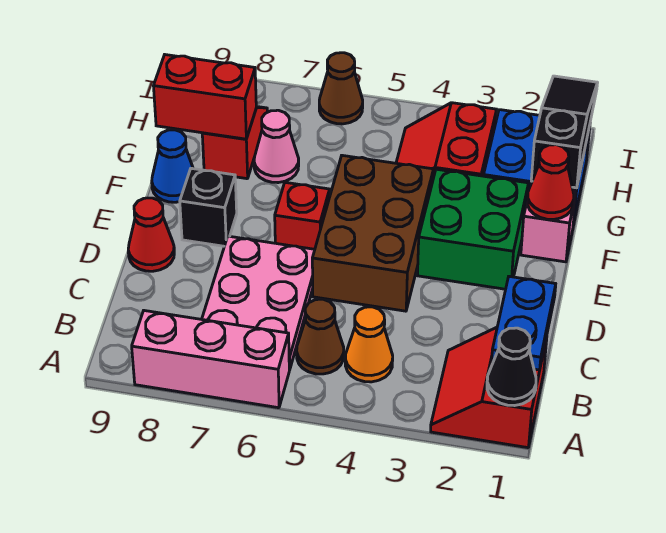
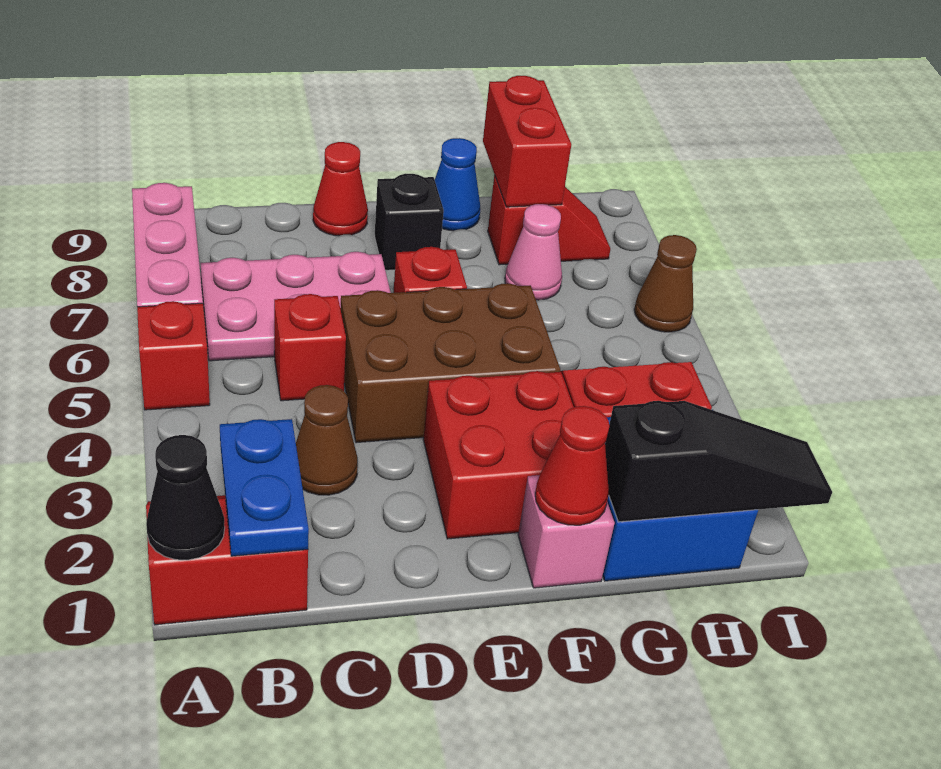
none -> red brick A5 level 1
blue plate B1:C1 level 2 -> blue plate B1:B2 level 2
orange cone B4 level 1 -> none
brown cone B5 level 1 -> brown cone C3 level 1
none -> red brick C5 level 1
green brick E2:F3 level 1 -> red brick E2:F3 level 1

